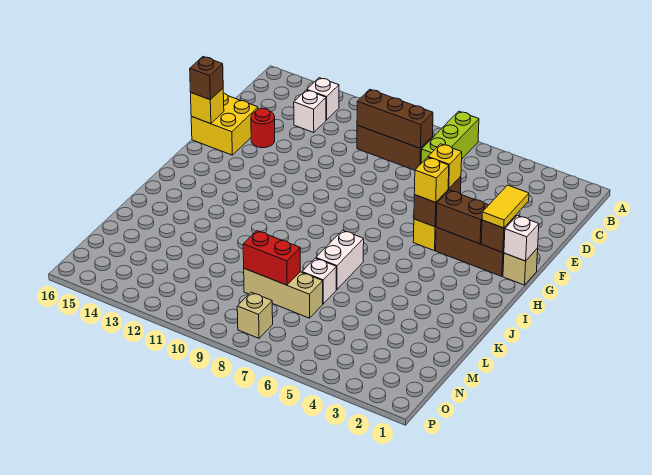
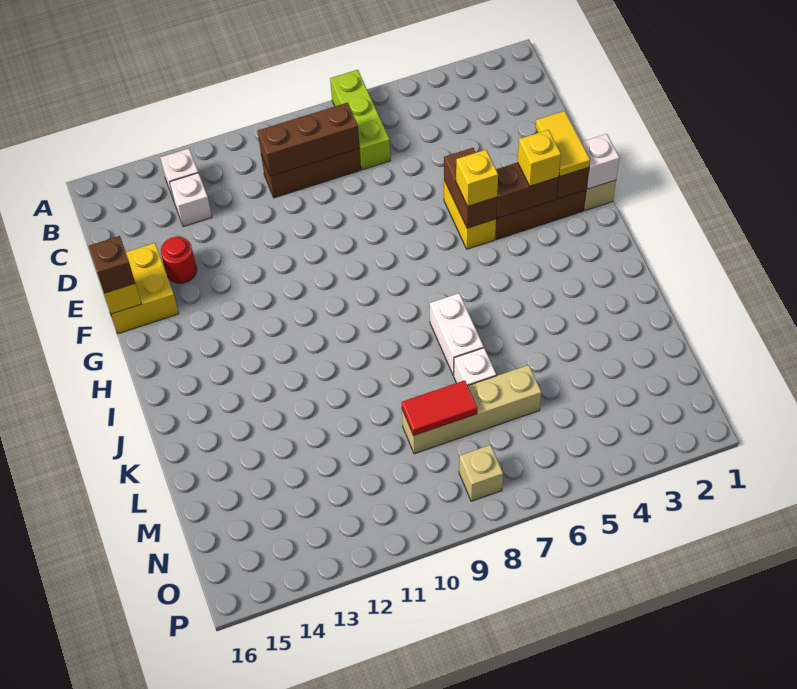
yellow brick F5 level 3 -> yellow brick G3 level 3
tan brick M7:M9 level 1 -> tan brick M6:M9 level 1
red brick M8:M9 level 2 -> red tile M8:M9 level 2

